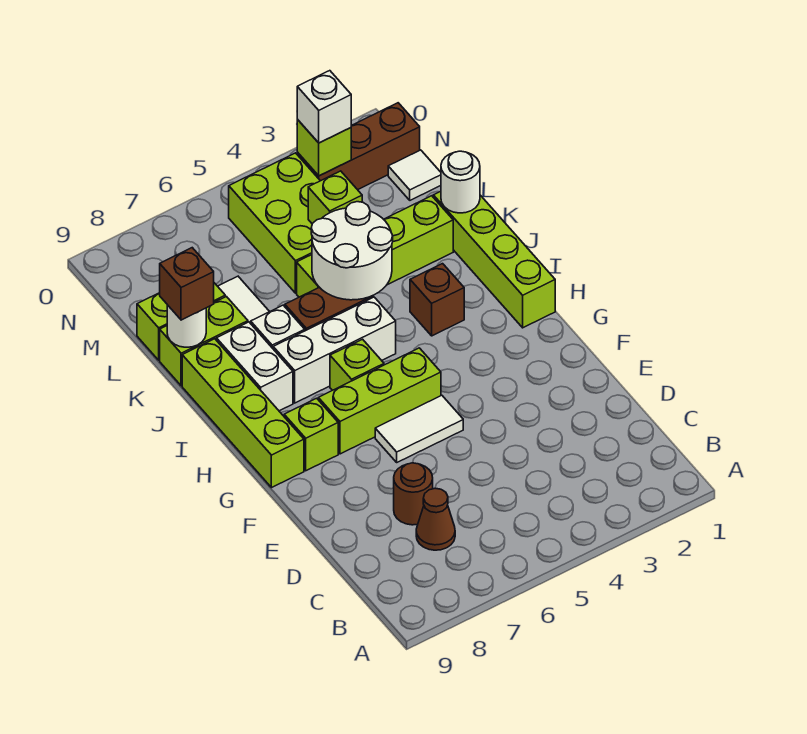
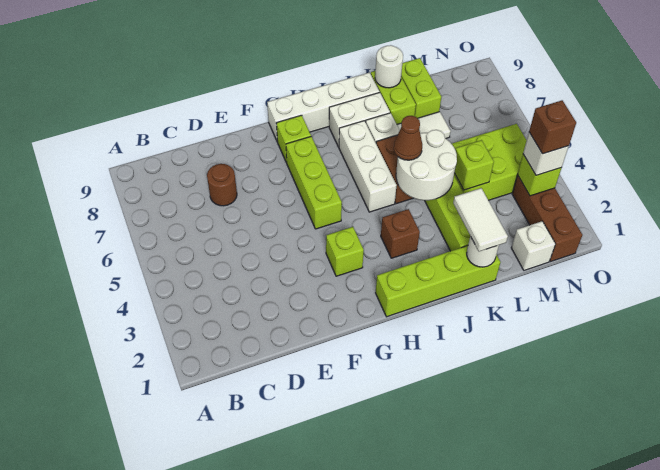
brown cone C7 level 1 -> brown cone J5 level 3
white tile F5:F6 level 1 -> white tile K1:K2 level 3
lime brick G9:J9 level 1 -> white brick G9:J9 level 1
lime brick H6 level 1 -> lime brick G3 level 1
brown brick K9 level 3 -> brown brick N3 level 4
white tile M1 level 1 -> white brick M1 level 1

